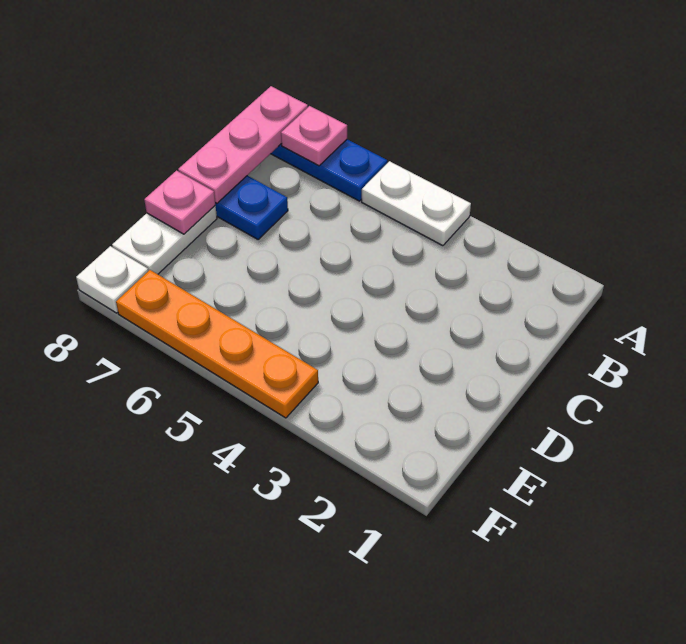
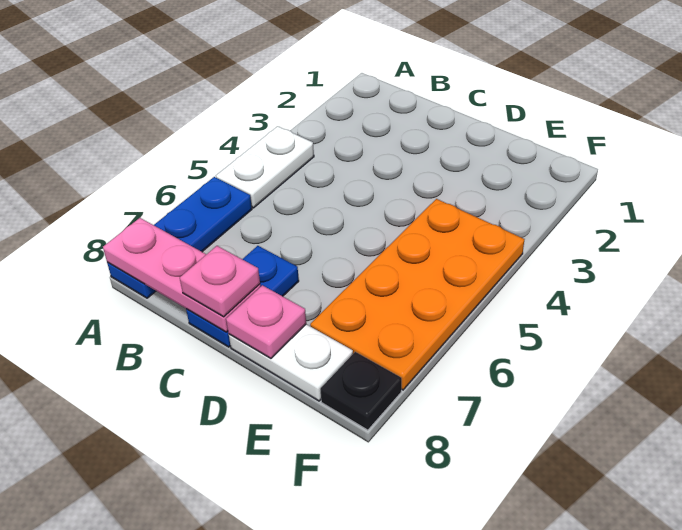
pink plate A7 level 2 -> pink plate C8 level 3
orange plate F4:F7 level 1 -> orange plate E4:F7 level 1
white plate F8 level 1 -> black plate F8 level 1

